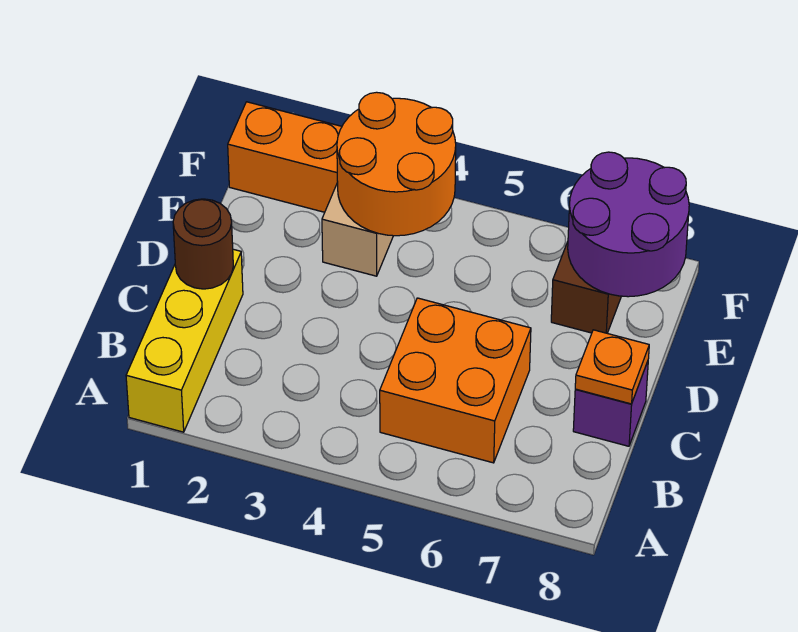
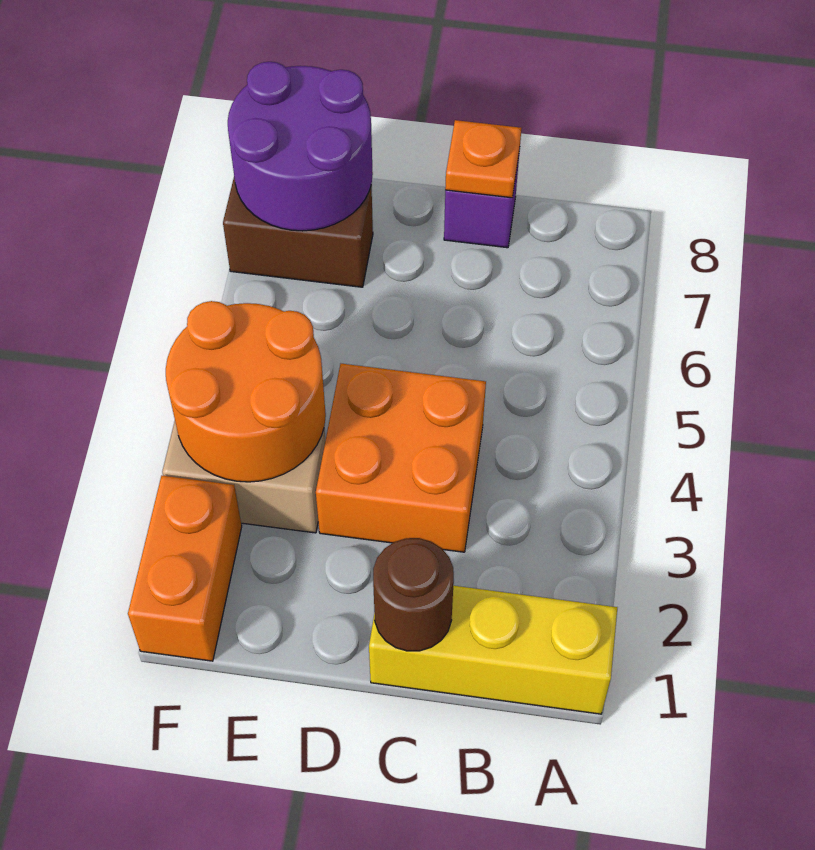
orange brick B5:C6 level 1 -> orange brick C3:D4 level 1

